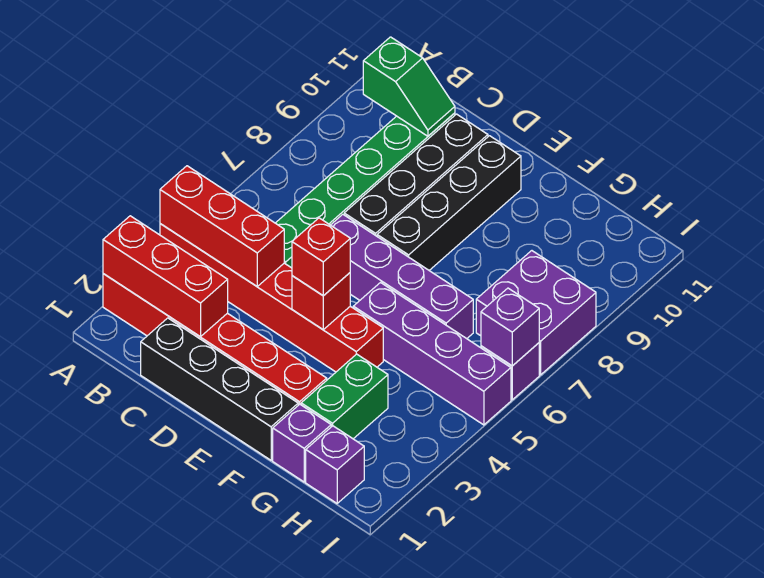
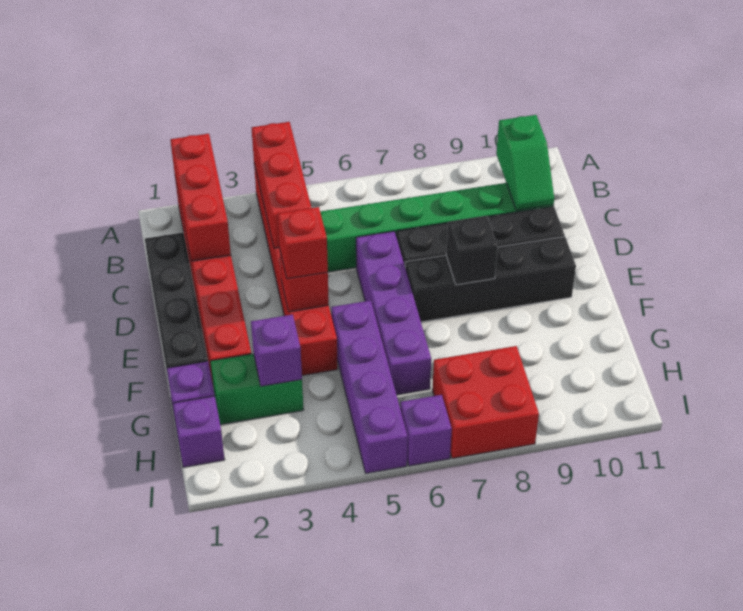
none -> black brick E8 level 2
purple brick H7:I8 level 1 -> red brick H7:I8 level 1
purple brick I6 level 2 -> purple brick G3 level 2

